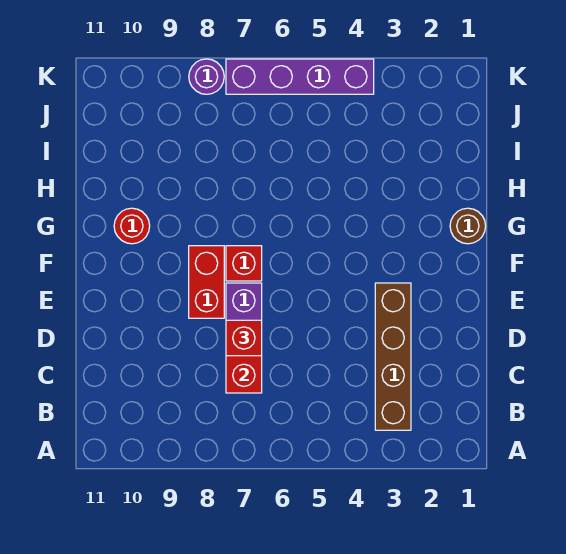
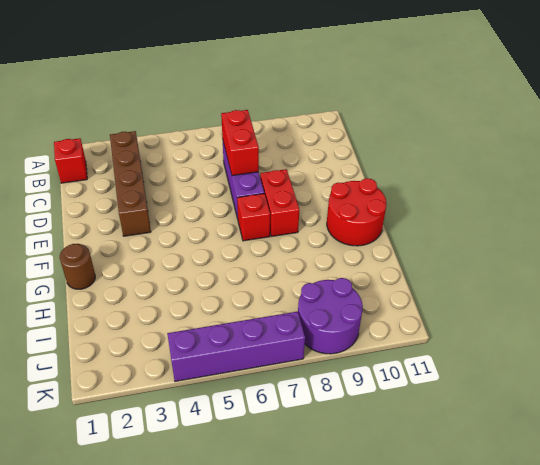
red brick D7 level 3 -> red brick B1 level 1
red round brick G10 level 1 -> red round brick F10:G11 level 1
purple round brick K8 level 1 -> purple round brick J8:K9 level 1

